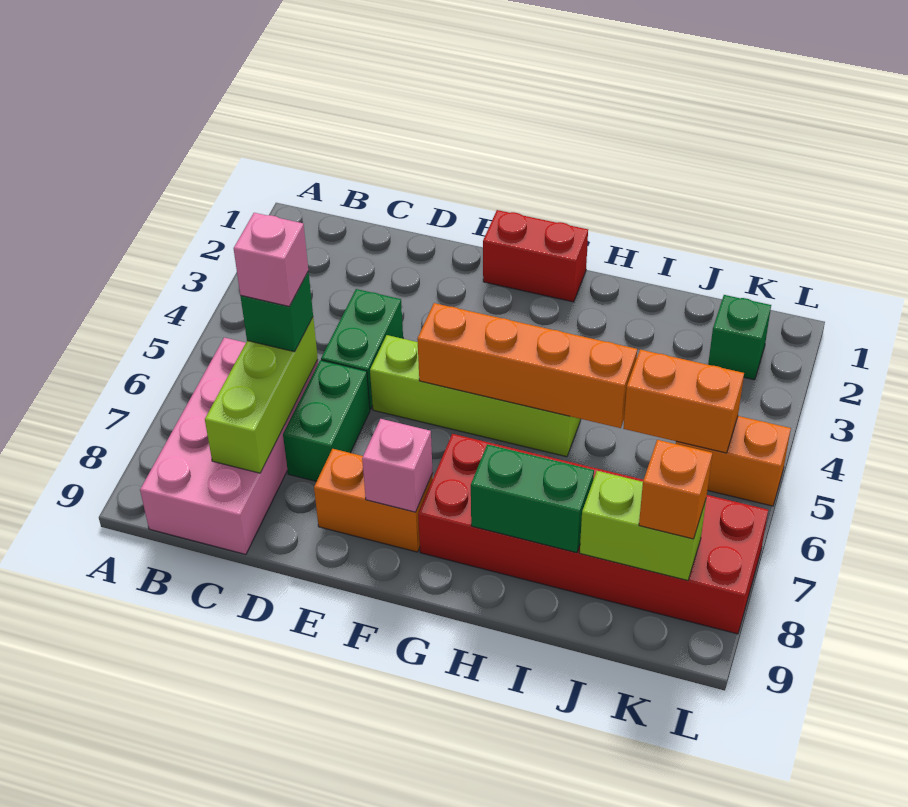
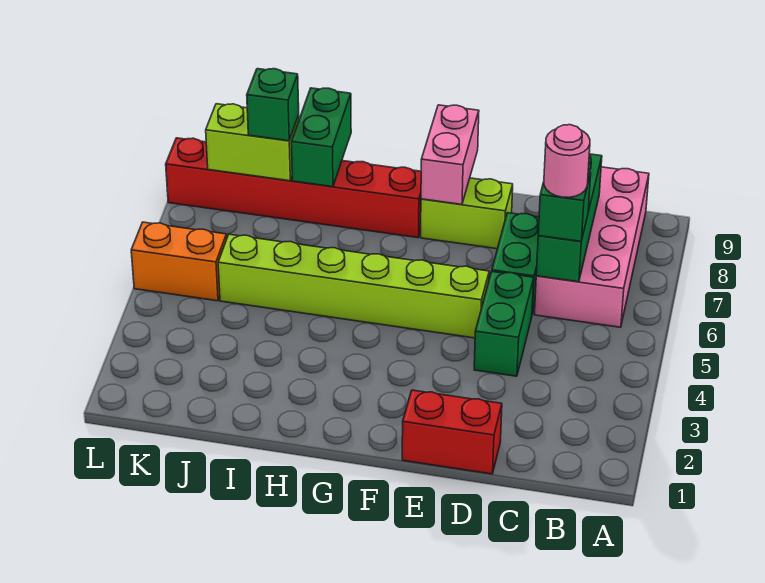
lime brick C6:C8 level 2 -> green brick C6:C8 level 2
pink brick C6 level 4 -> pink round brick C6 level 4
lime brick E5:H5 level 1 -> lime brick E5:J5 level 1
orange brick E8:F8 level 1 -> lime brick E8:F8 level 1
red brick F1:G1 level 1 -> red brick D1:E1 level 1
orange brick F5:I5 level 2 -> none
pink brick F8 level 2 -> pink brick F8:F9 level 2
red brick G7:L8 level 1 -> red brick G8:L8 level 1
green brick H8:I8 level 2 -> green brick I8:I9 level 2
orange brick J5:K5 level 2 -> none
green brick K2 level 1 -> green brick J8 level 3
orange brick K8 level 3 -> none

